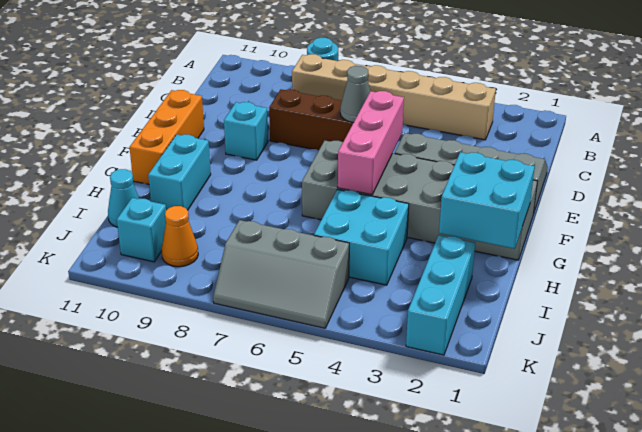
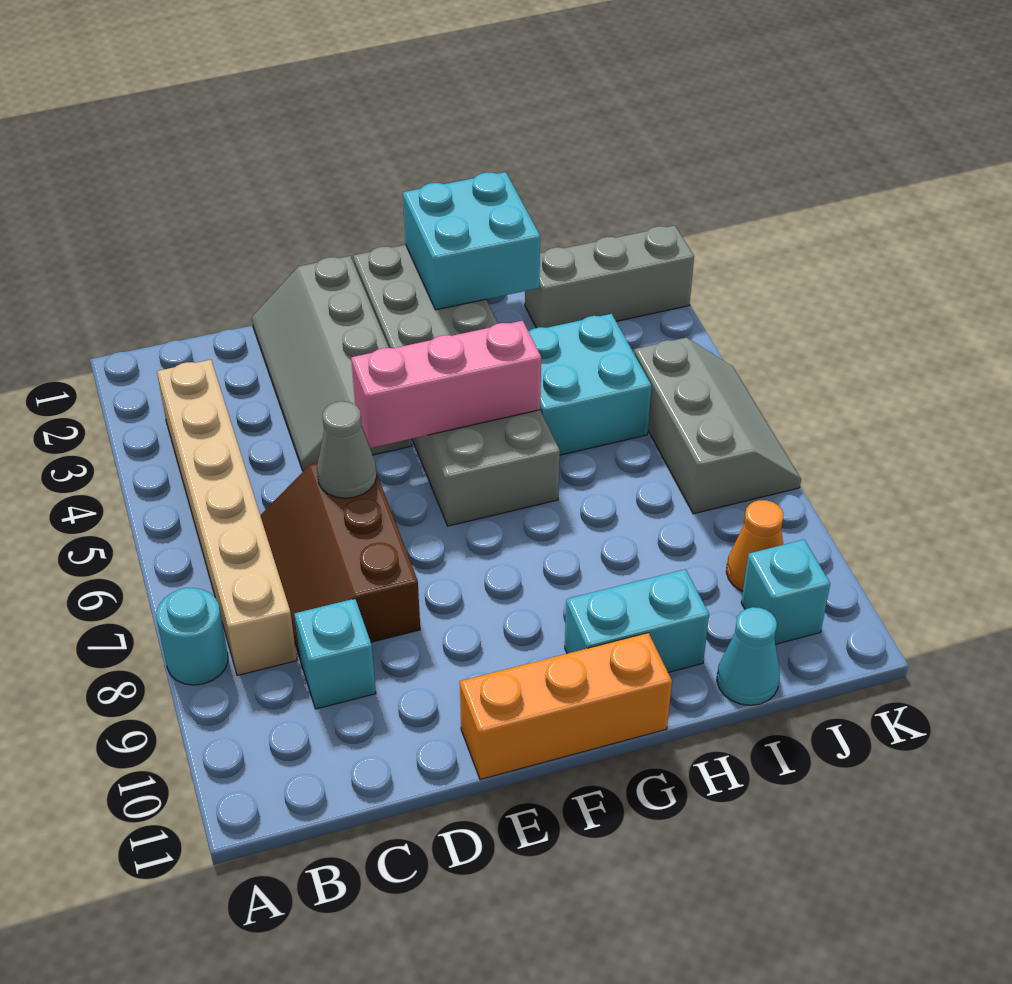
cyan brick E9 level 1 -> cyan brick C9 level 1
cyan brick I2:K2 level 1 -> grey brick I2:K2 level 1

